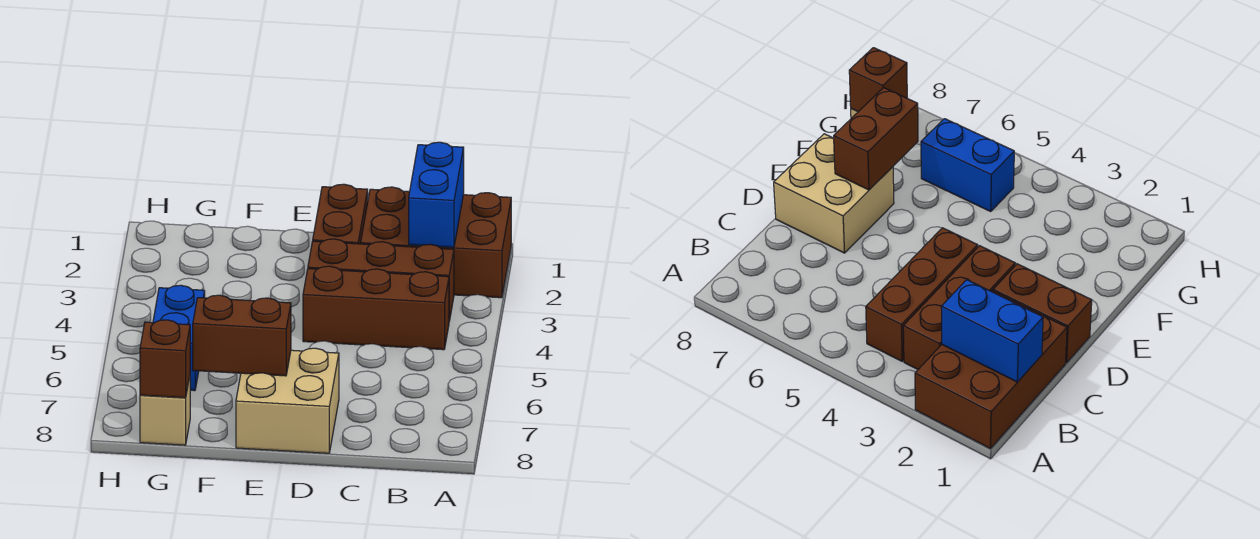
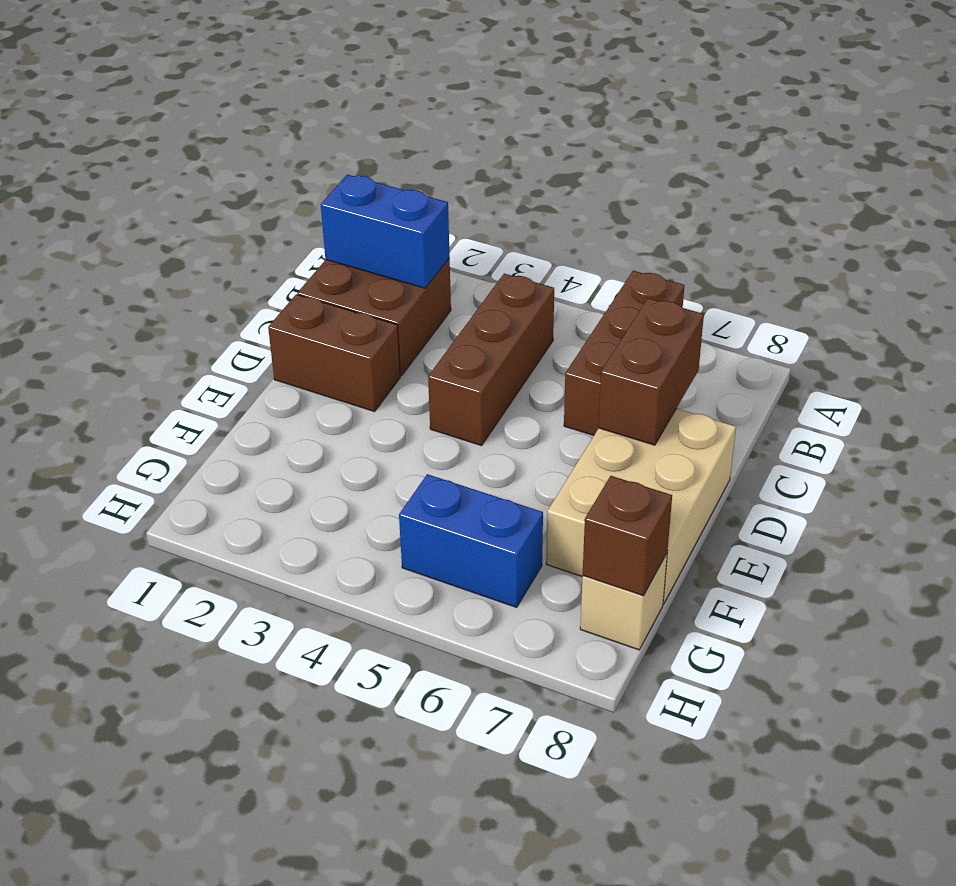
brown brick A1:C2 level 1 -> brown brick B1:C2 level 1
brown brick B3:D3 level 1 -> brown brick A6:C6 level 1
tan brick D7:E8 level 1 -> tan brick D7:F8 level 1
brown brick E7:F7 level 2 -> brown brick C7:D7 level 2

